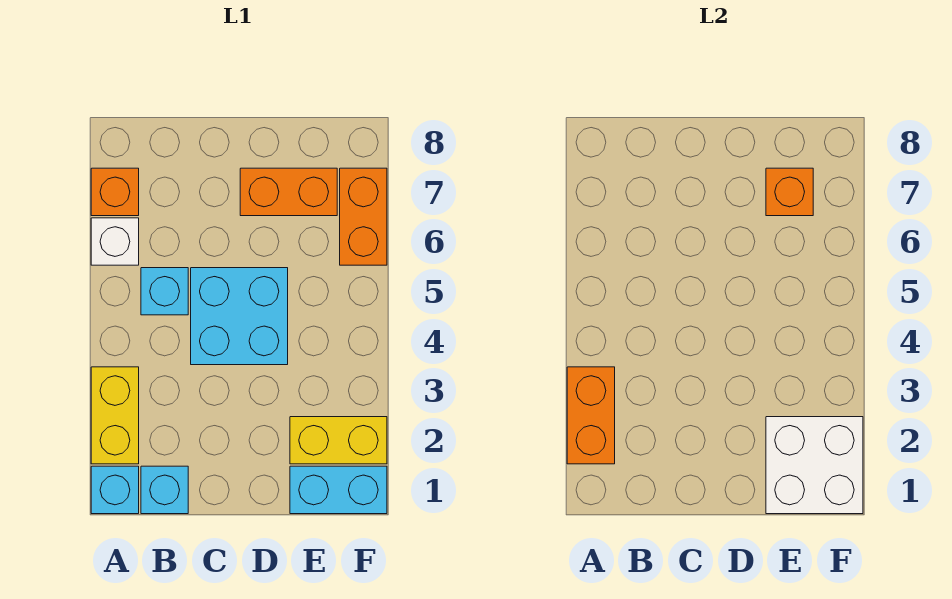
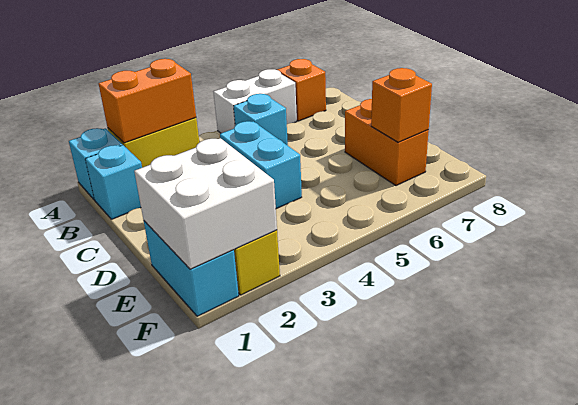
white brick A6 level 1 -> white brick A5:A6 level 1
cyan brick C4:D5 level 1 -> cyan brick C4:D4 level 1
orange brick F6:F7 level 1 -> none

